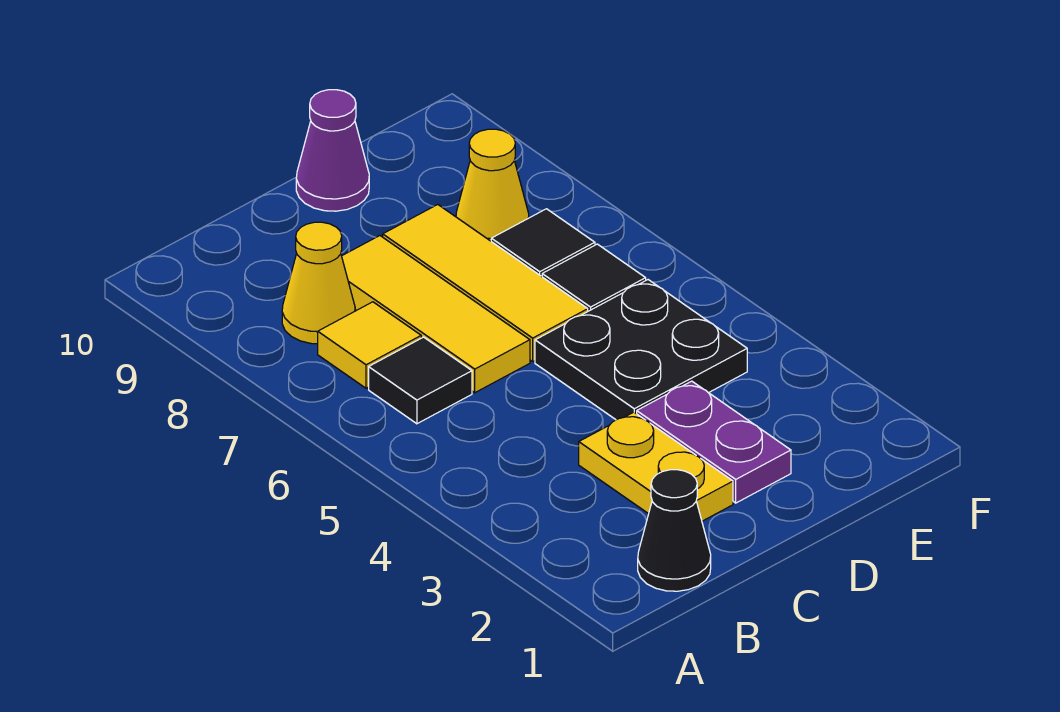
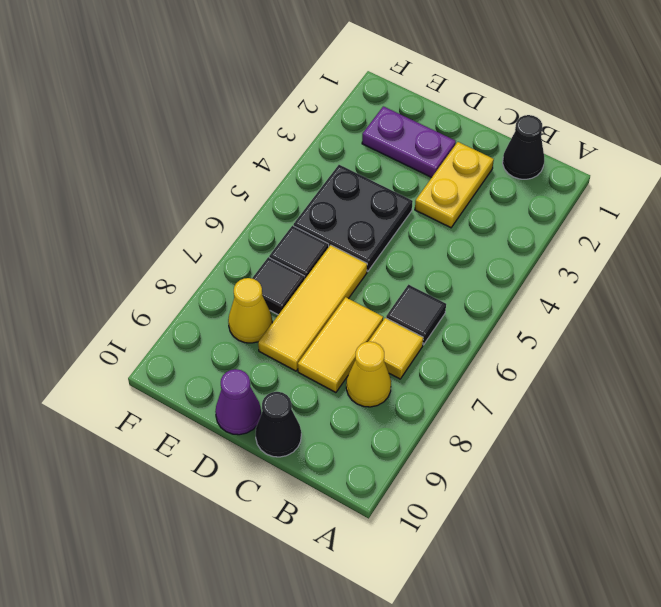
yellow tile C6:C8 level 1 -> yellow tile C7:C8 level 1
none -> black cone C10 level 1
purple plate D2:D3 level 1 -> purple plate D2:E2 level 1

